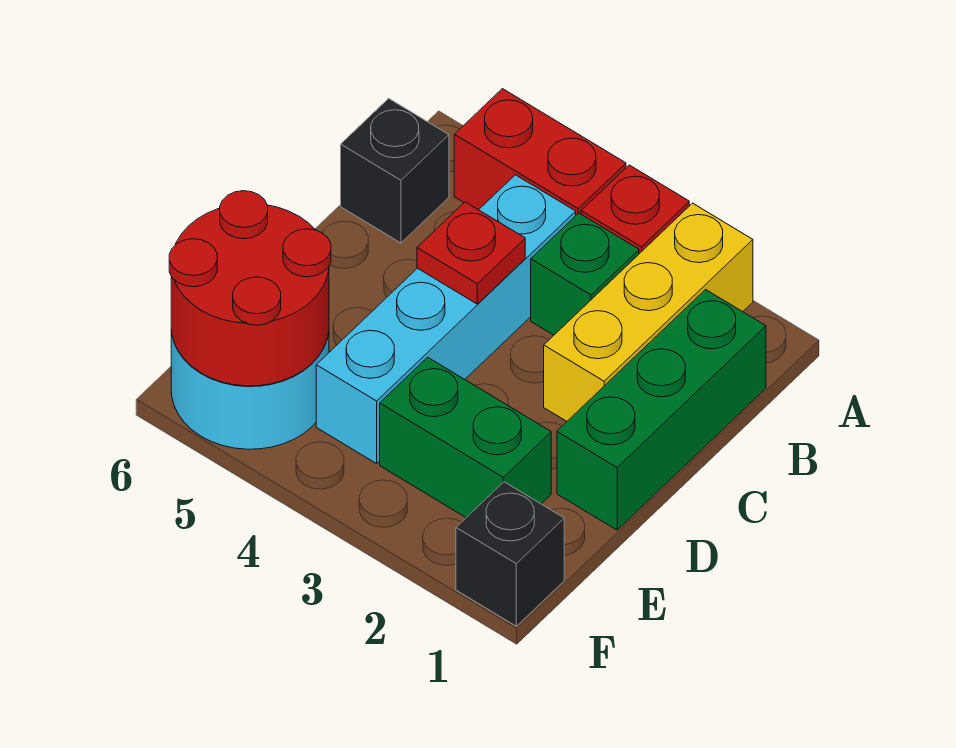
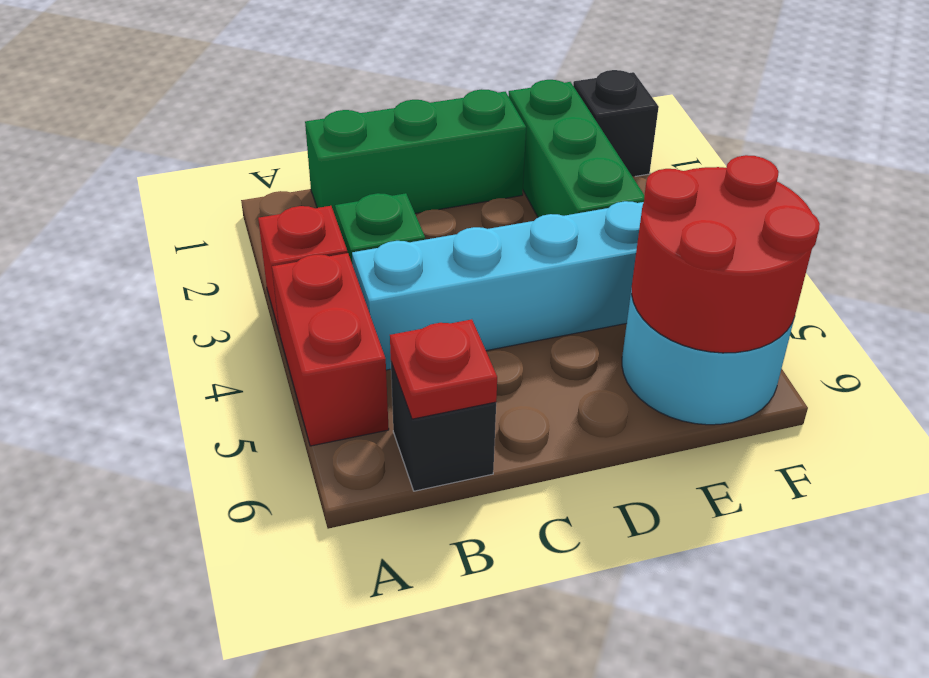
yellow brick A2:C2 level 1 -> none
red plate C4 level 2 -> red plate B6 level 2
green brick E2:E3 level 1 -> green brick E1:E3 level 1

